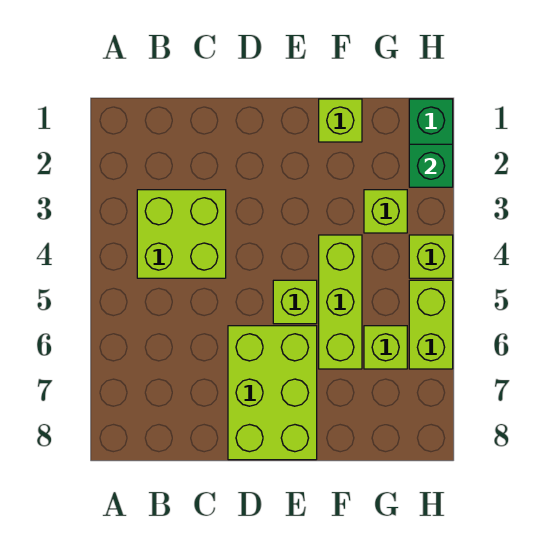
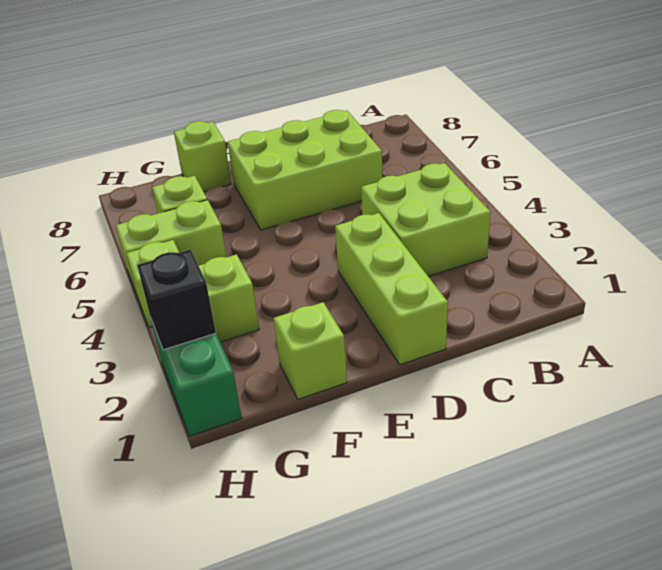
lime brick D6:E8 level 1 -> lime brick C6:E7 level 1
lime brick E5 level 1 -> lime brick F8 level 1
lime brick F4:F6 level 1 -> lime brick D1:D3 level 1
green brick H2 level 2 -> black brick H2 level 2
lime brick H5:H6 level 1 -> lime brick G5:H5 level 1

